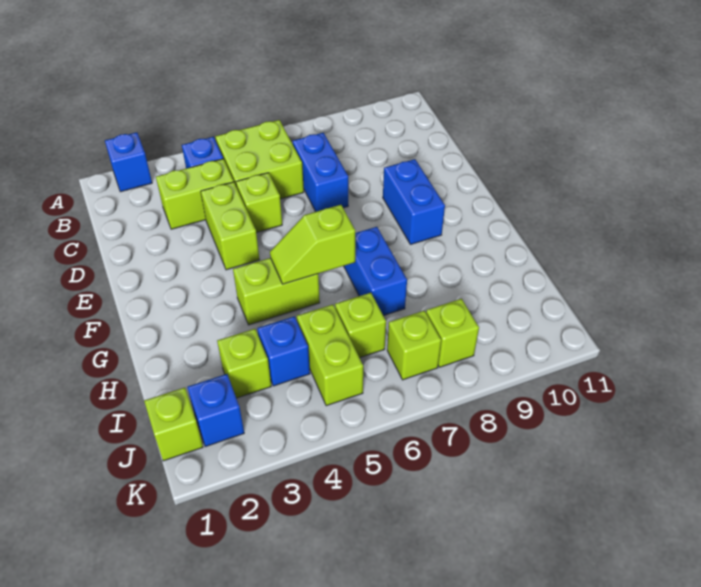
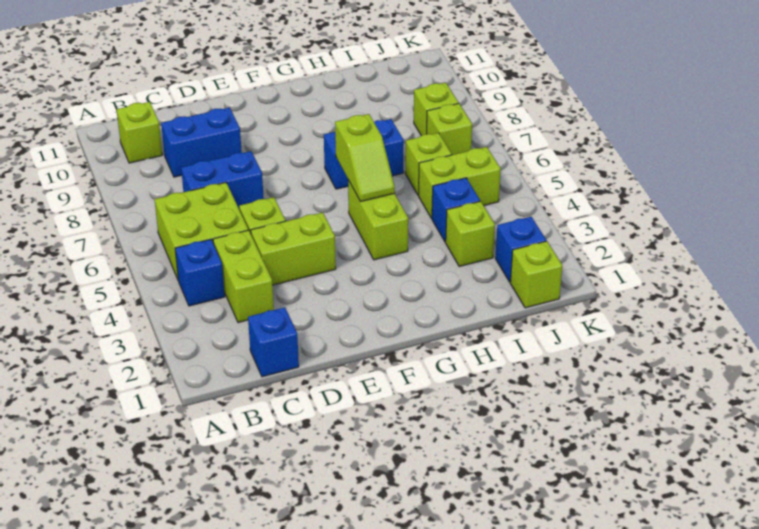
blue brick A2 level 1 -> blue brick C1 level 1
none -> lime brick B10 level 1
blue brick E9:F9 level 1 -> blue brick C9:D9 level 1

